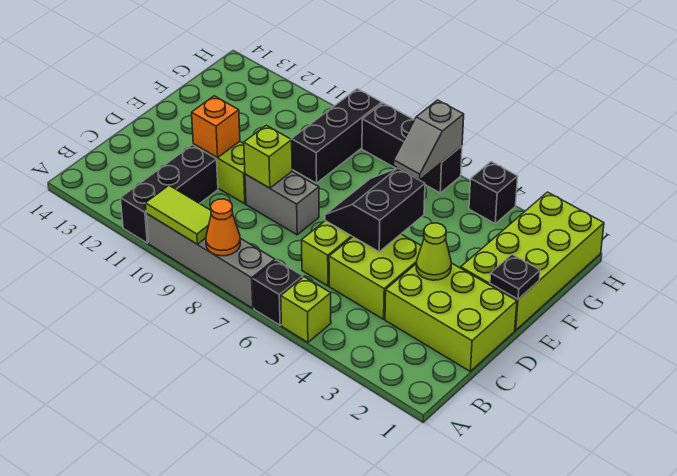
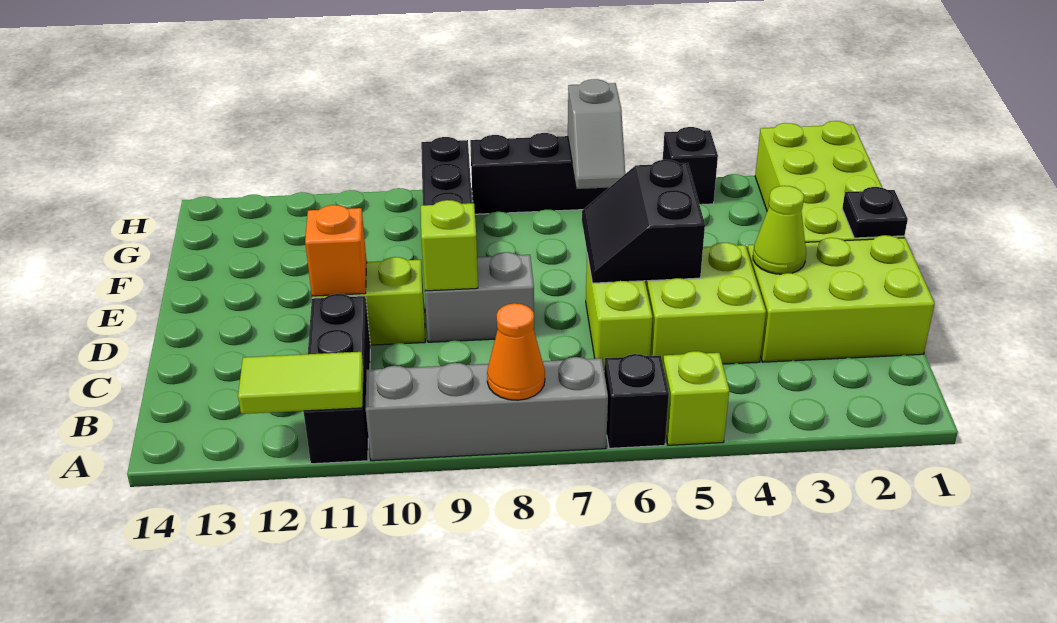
lime tile A9:A10 level 2 -> lime tile A11:A12 level 2

